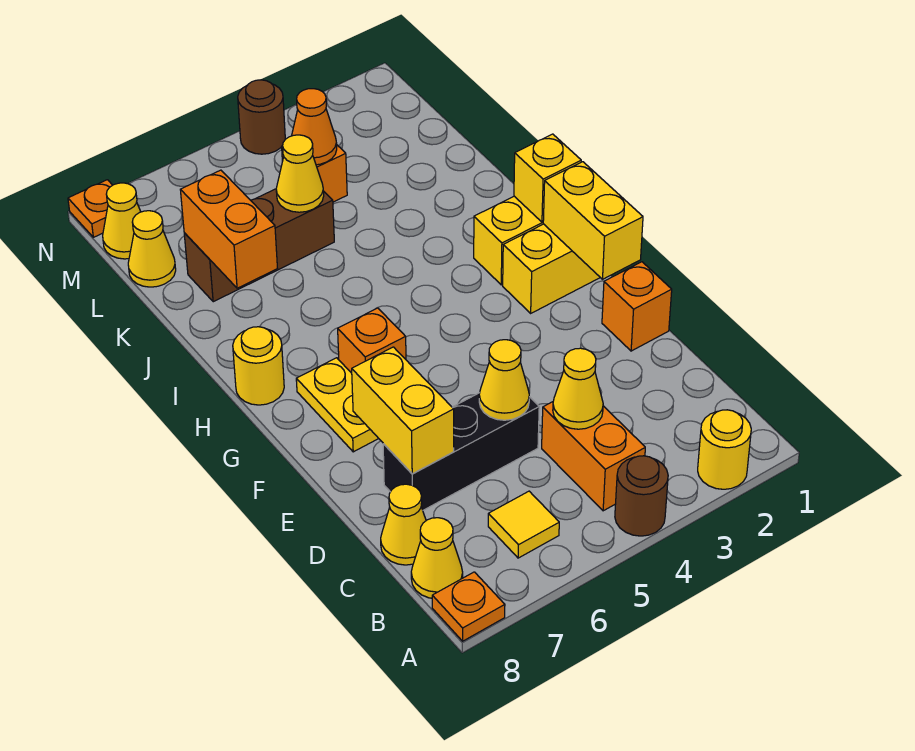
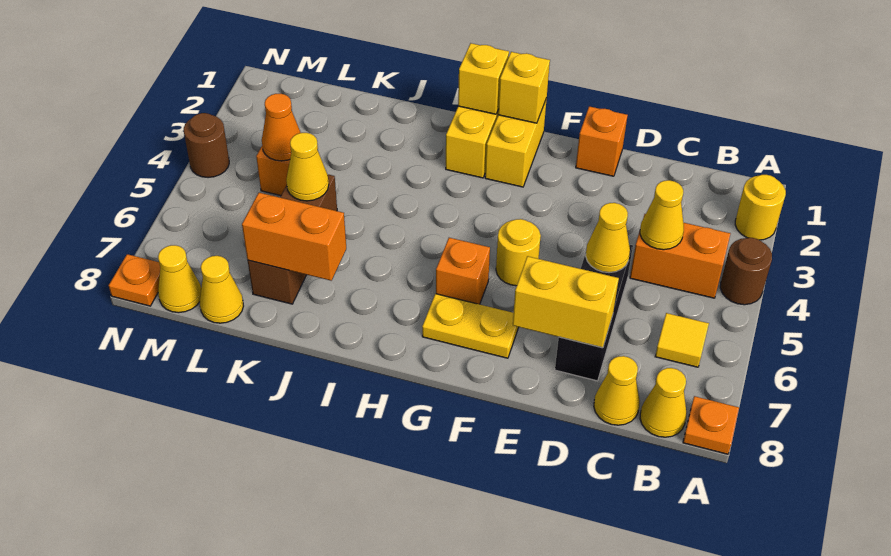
yellow brick F1:G1 level 2 -> yellow brick G1 level 2
yellow round brick H8 level 1 -> yellow round brick F5 level 1

